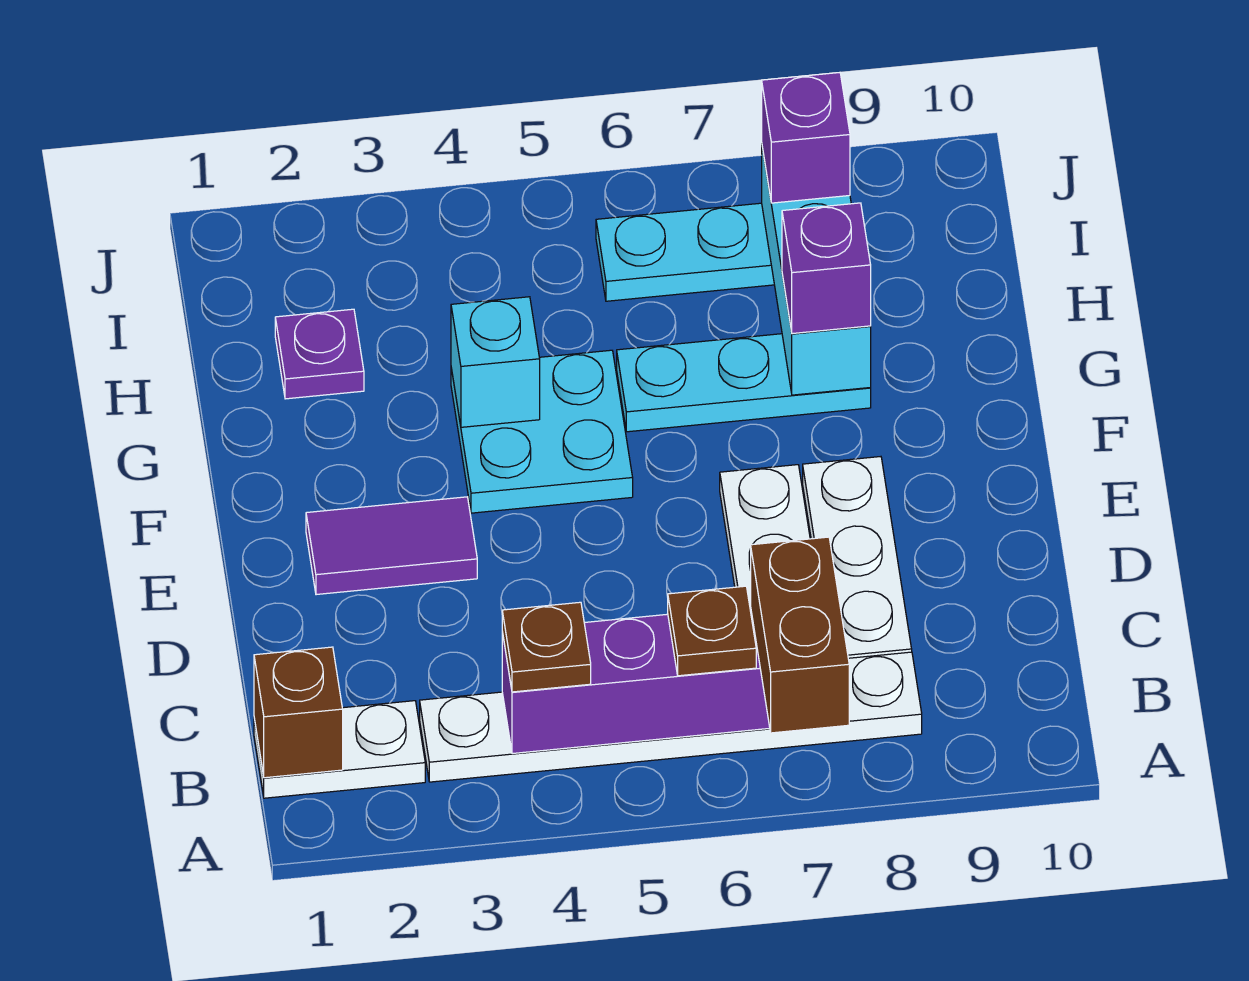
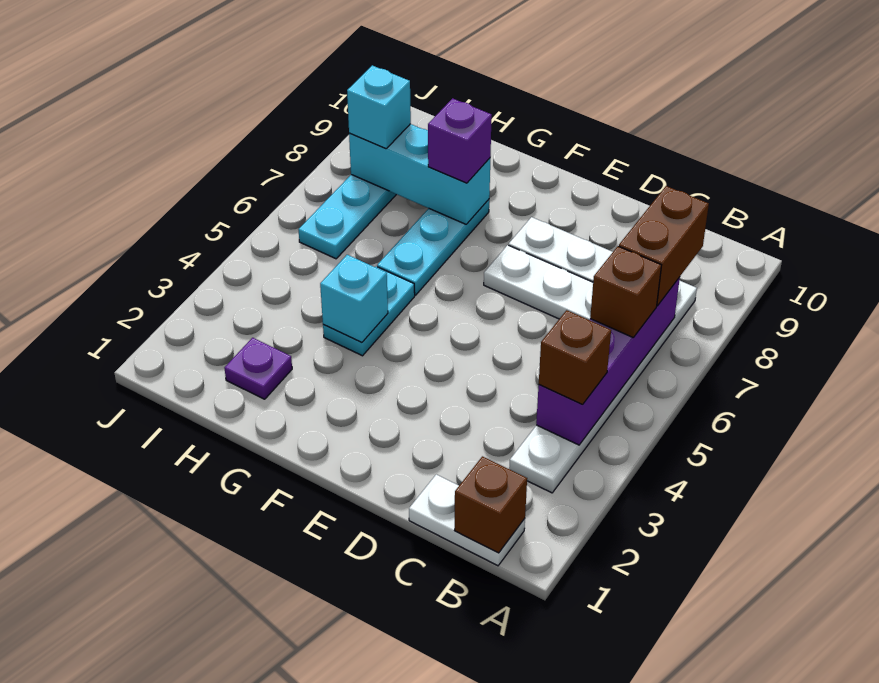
brown brick A7:B7 level 3 -> brown brick B7:B8 level 3
white plate B1:B2 level 1 -> white plate B1:C1 level 1
brown plate B4 level 3 -> brown brick B4 level 3
brown plate B6 level 3 -> brown brick B6 level 3
purple tile E2:E3 level 1 -> none
cyan plate F4:G5 level 1 -> cyan plate G4:G5 level 1
purple brick I8 level 3 -> cyan brick I8 level 3

